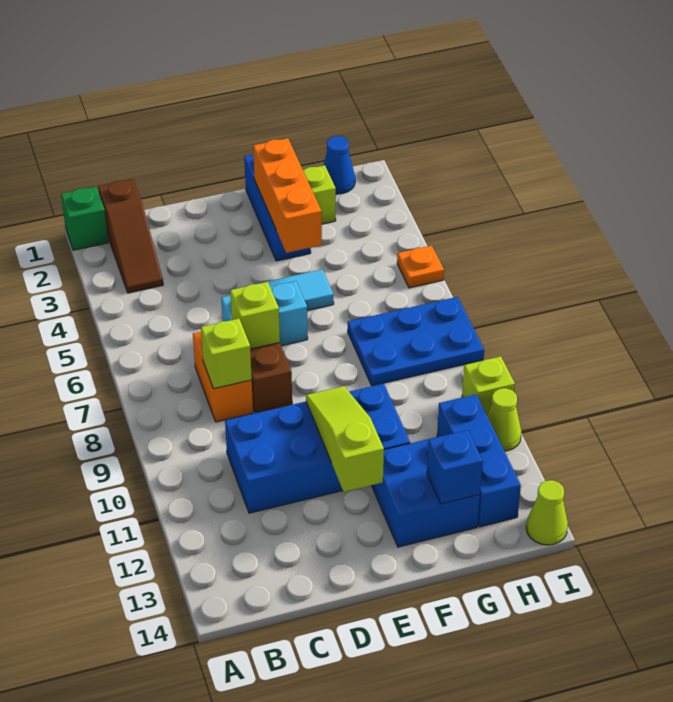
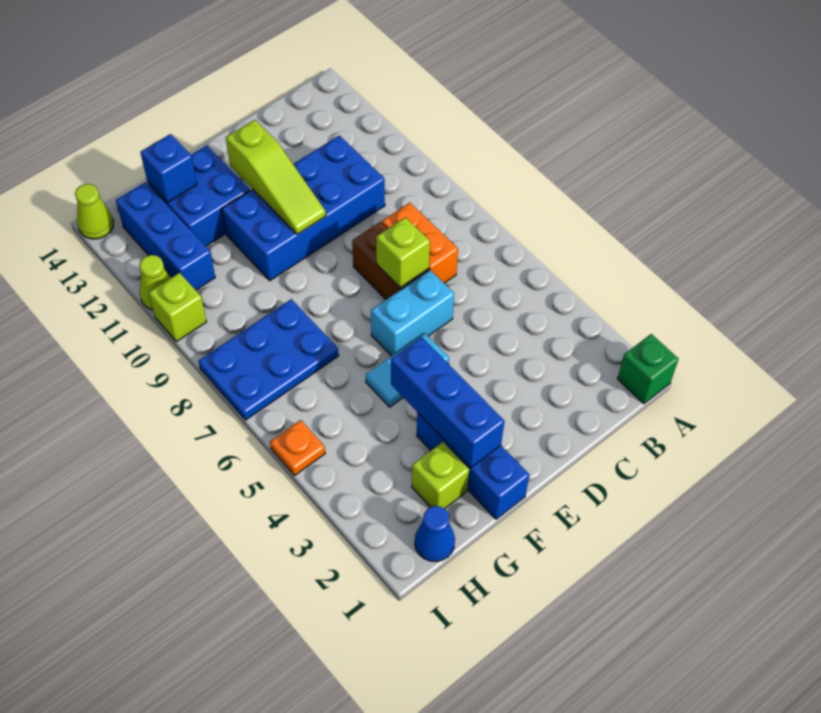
brown slope B1:B3 level 1 top 1 -> none
lime brick C8 level 2 -> none
orange brick F2:F4 level 2 -> blue brick F2:F4 level 2

